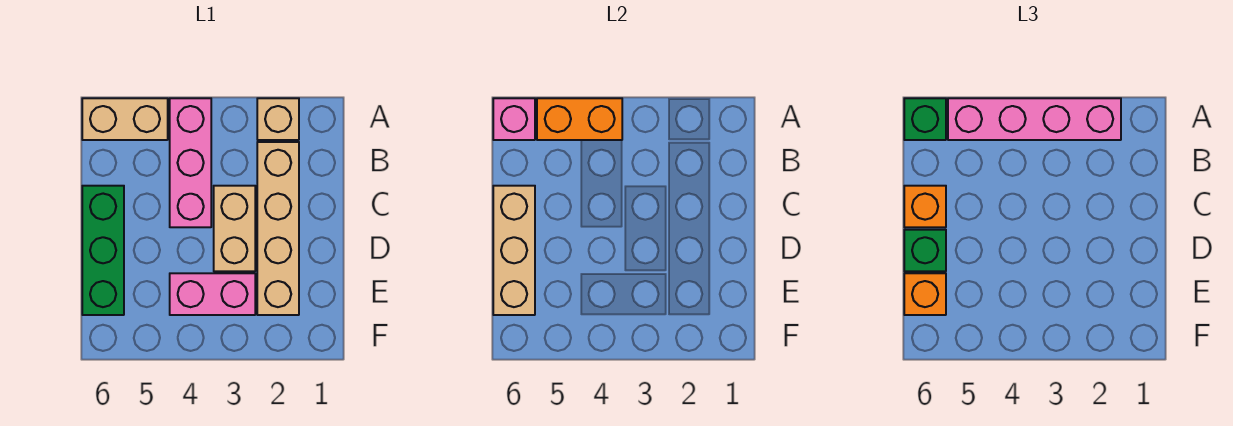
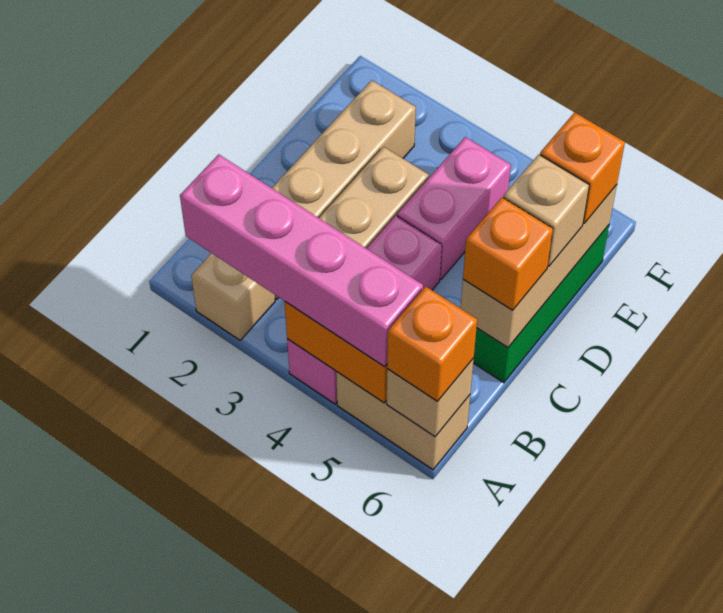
pink brick A6 level 2 -> tan brick A6 level 2
green brick A6 level 3 -> orange brick A6 level 3
green brick D6 level 3 -> tan brick D6 level 3
pink brick E3:E4 level 1 -> pink brick D4:E4 level 1

